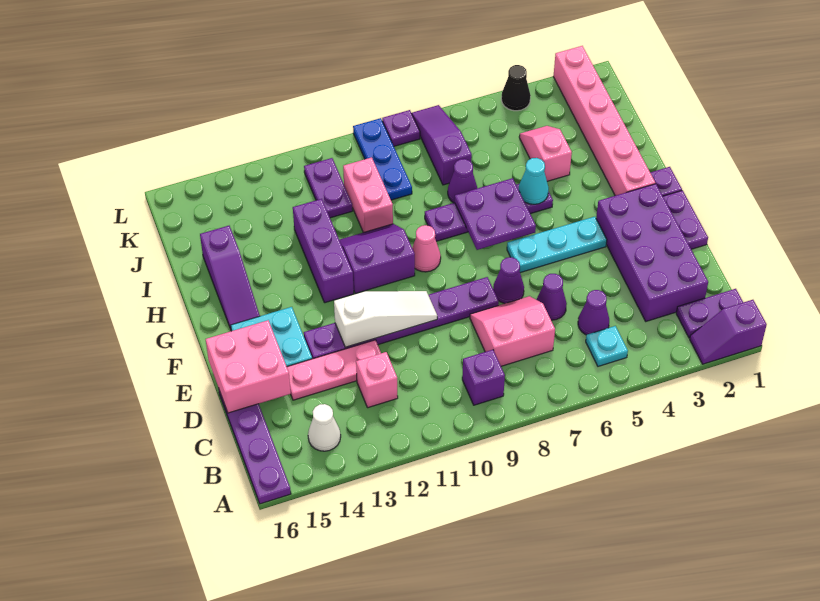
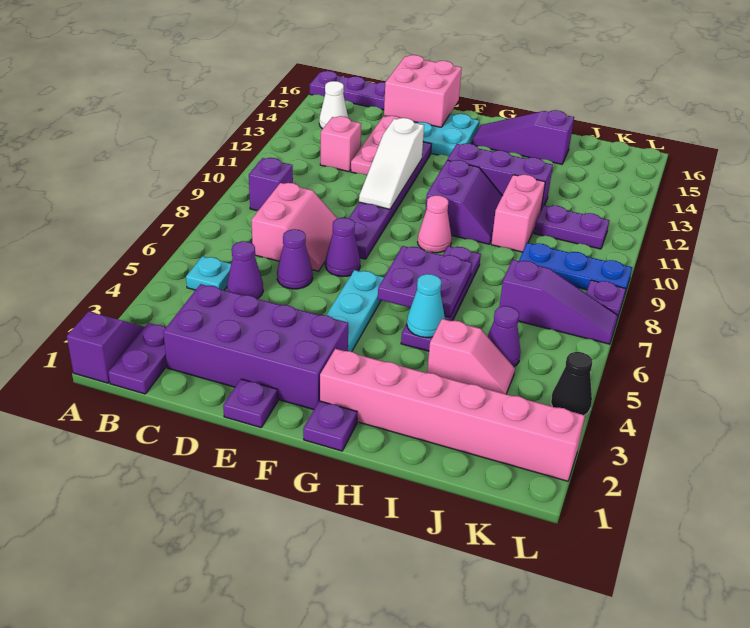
purple plate E1:F1 level 1 -> purple plate E1 level 1
purple cone I7 level 1 -> purple cone J5 level 1
pink brick I10:J10 level 1 -> pink brick I10:I11 level 1

